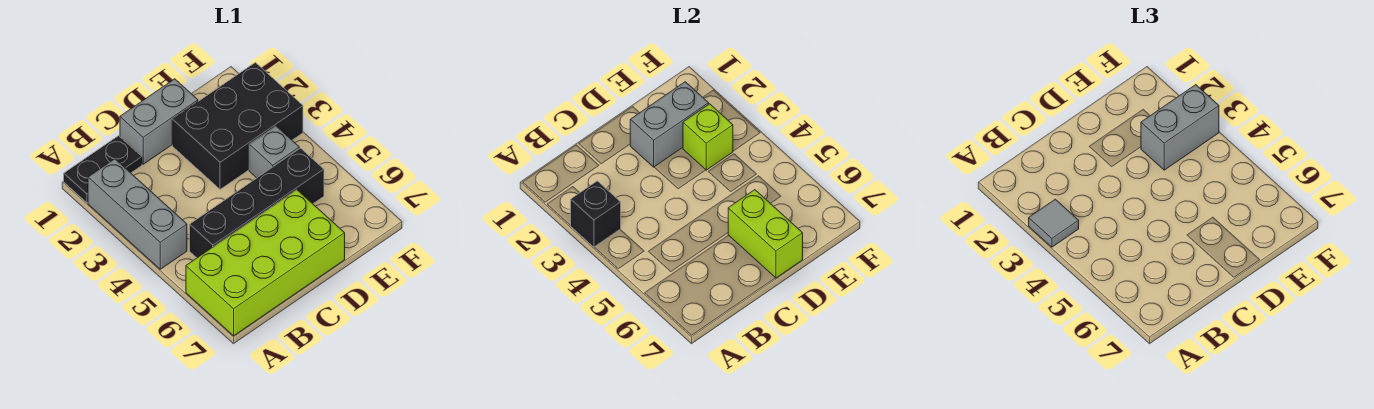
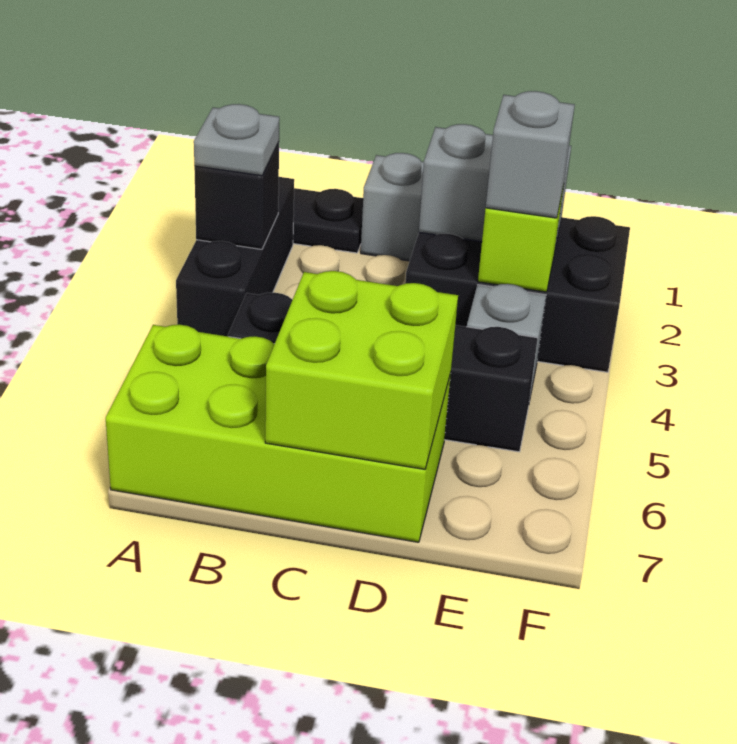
grey brick A2:A4 level 1 -> black brick A2:A4 level 1
grey tile A3 level 3 -> grey plate A3 level 3
lime brick D6:D7 level 2 -> lime brick C6:D7 level 2
grey brick E3:F3 level 3 -> grey brick E3 level 3

